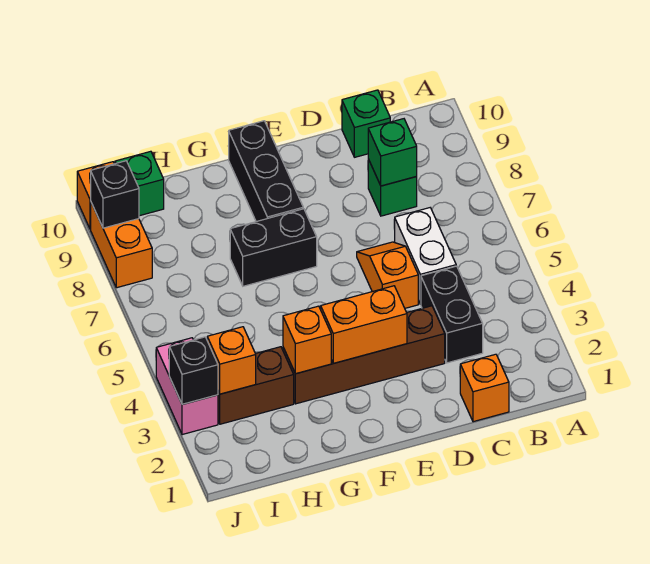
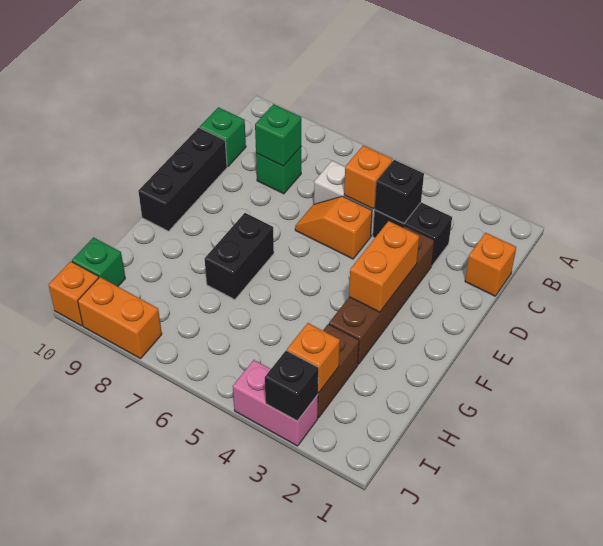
black brick F8:F10 level 1 -> black brick D10:F10 level 1
orange brick G3 level 2 -> orange brick C5 level 2
black brick J9 level 2 -> black brick C4 level 2

